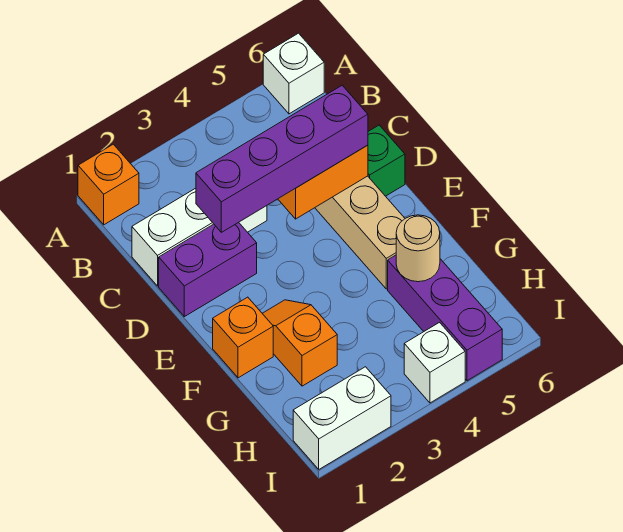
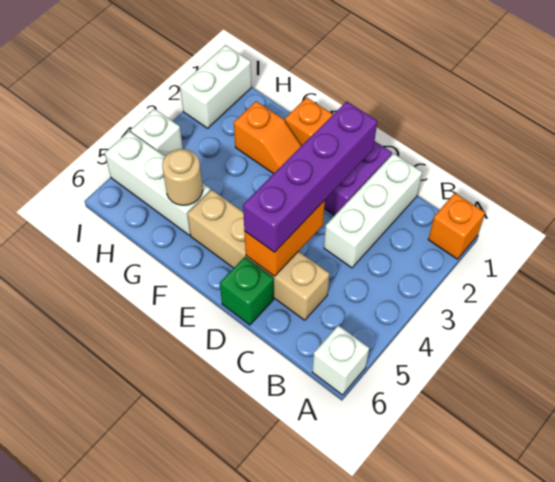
purple brick G5:I5 level 1 -> white brick G5:I5 level 1

